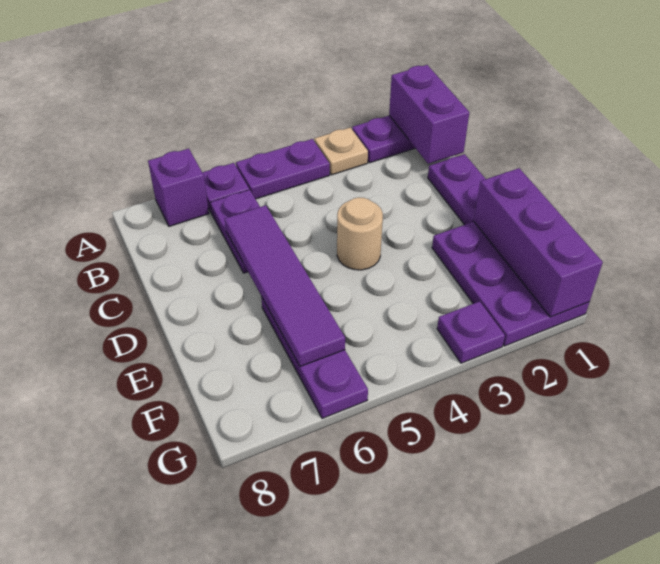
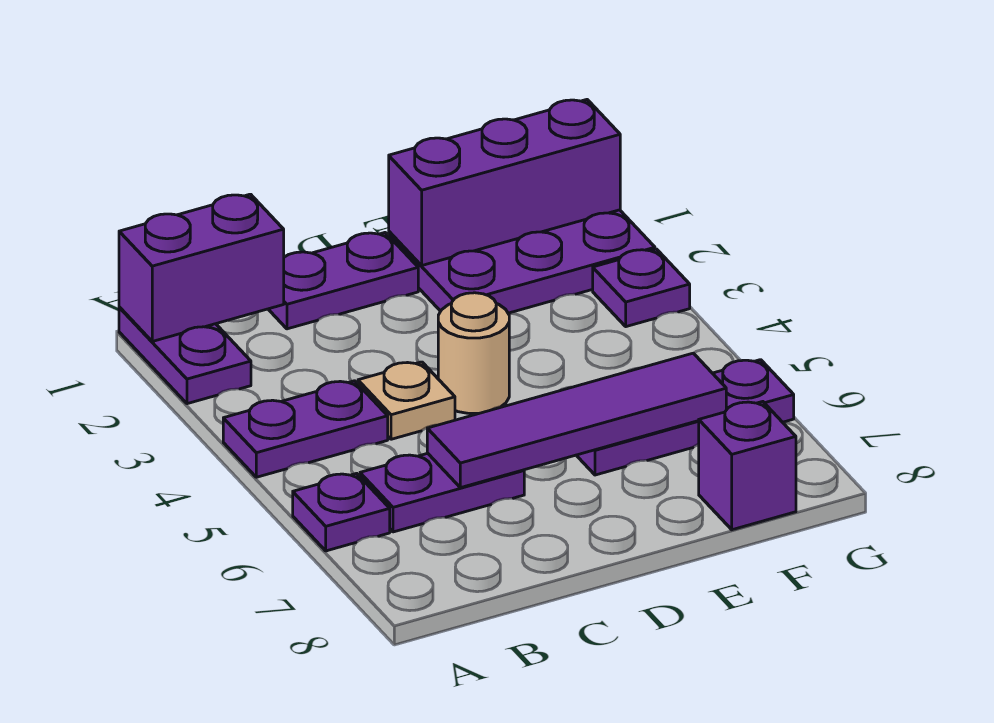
tan plate A3 level 1 -> tan plate C4 level 1
purple plate A4:A5 level 1 -> purple plate A4:B4 level 1
purple brick A7 level 1 -> purple brick F8 level 1

